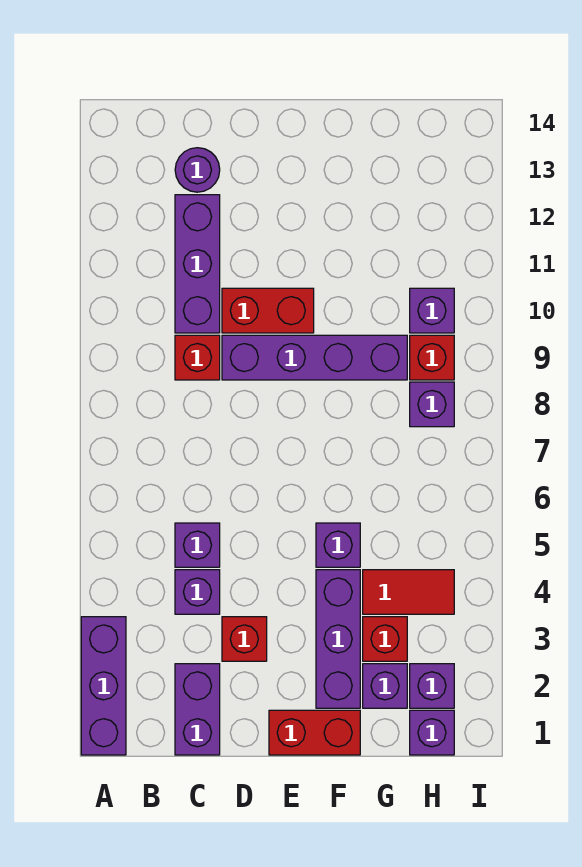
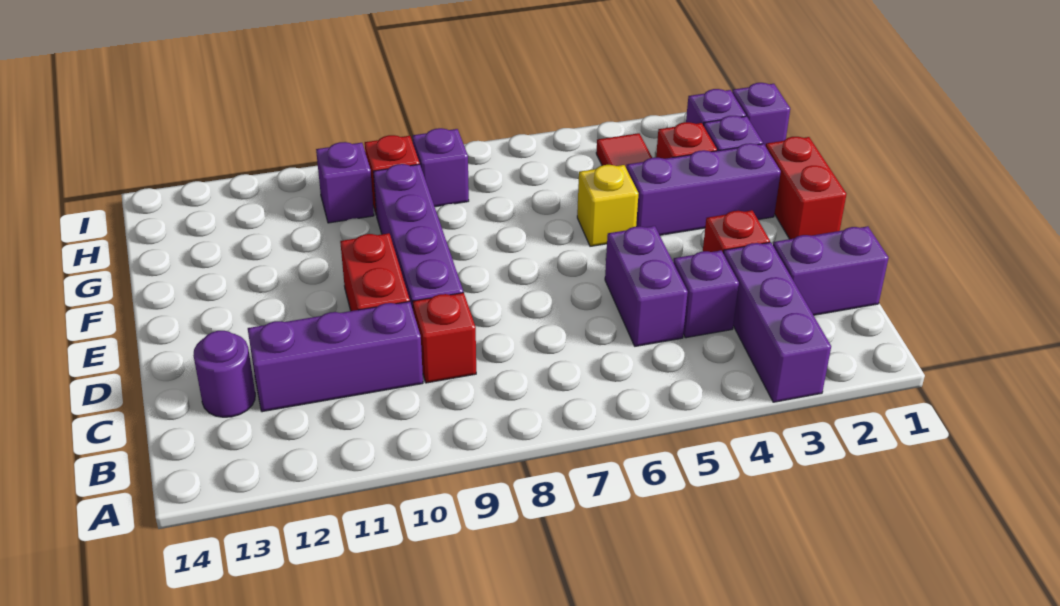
purple brick A1:A3 level 1 -> purple brick A3:C3 level 1
purple brick C5 level 1 -> purple brick C5:D5 level 1
purple brick F5 level 1 -> yellow brick F5 level 1

